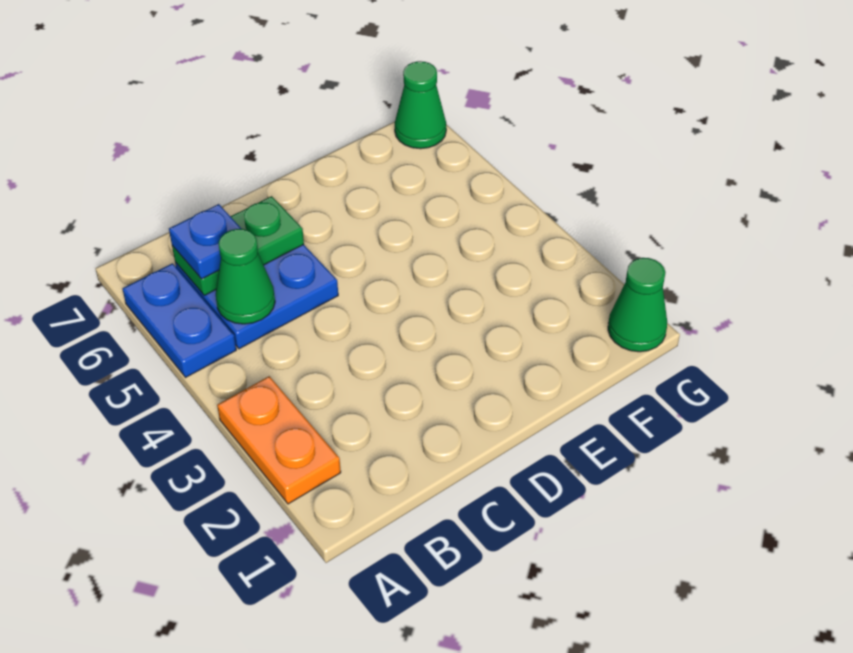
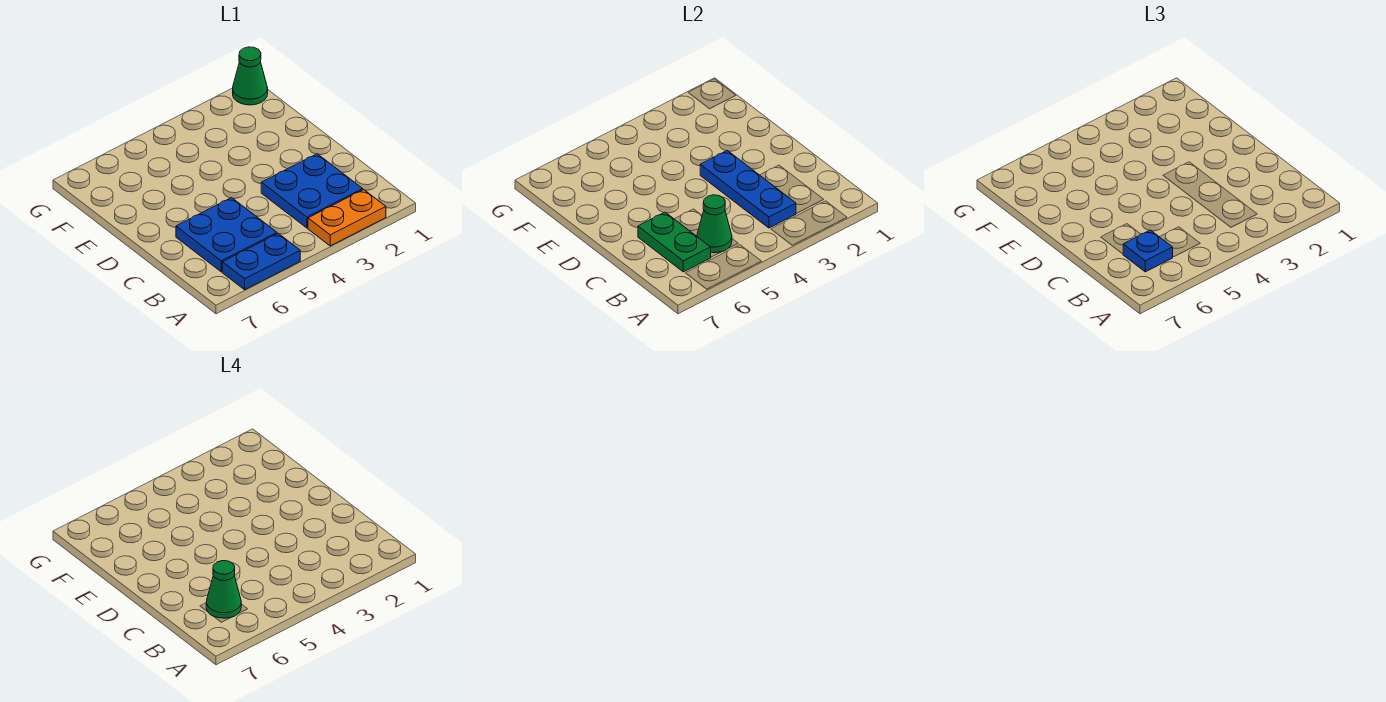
none -> blue plate B2:C3 level 1
none -> blue plate B3:D3 level 2
green cone G7 level 1 -> green cone B6 level 4

